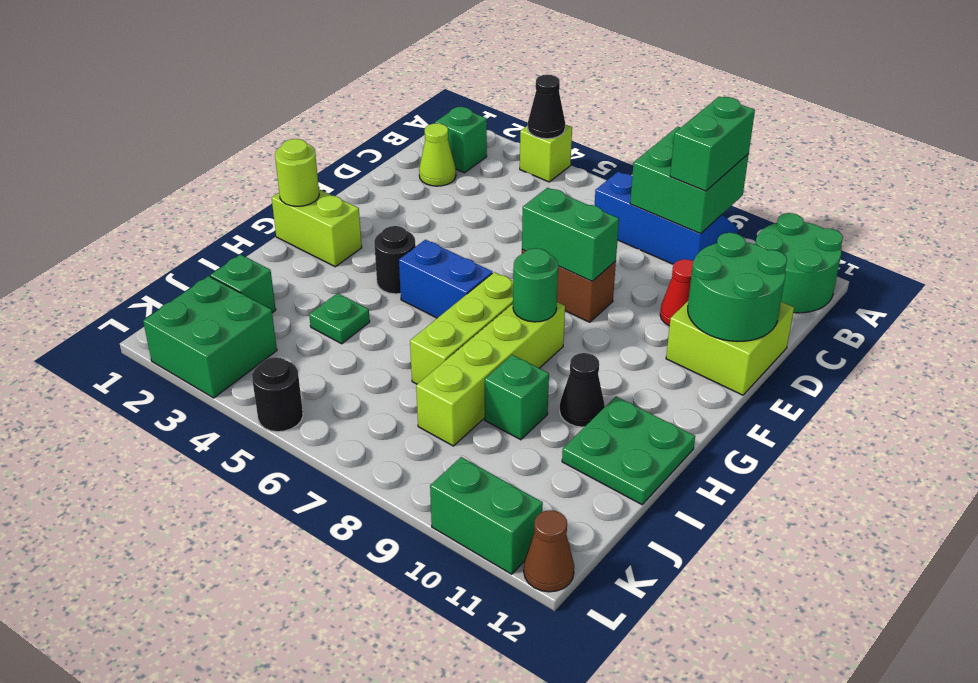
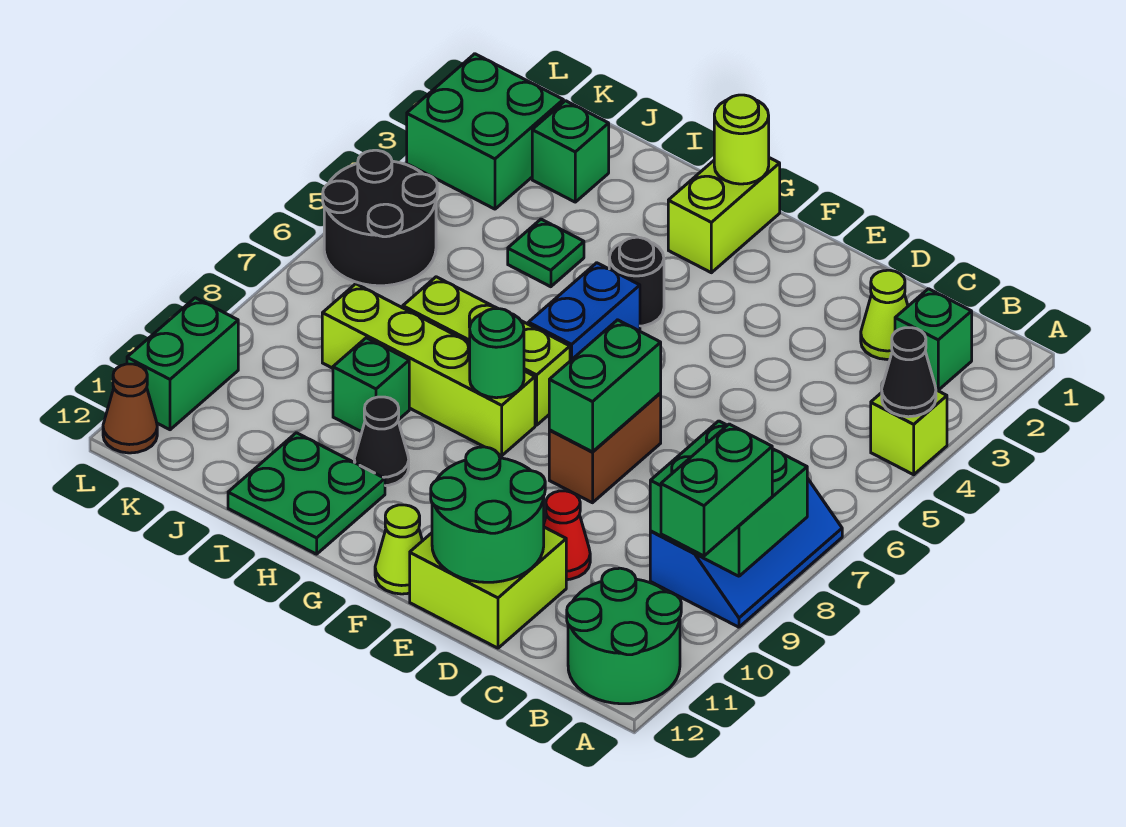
green brick A9:B9 level 3 -> green brick A9:A10 level 3
none -> lime cone F12 level 1
black round brick L5 level 1 -> black round brick K5:L6 level 1

